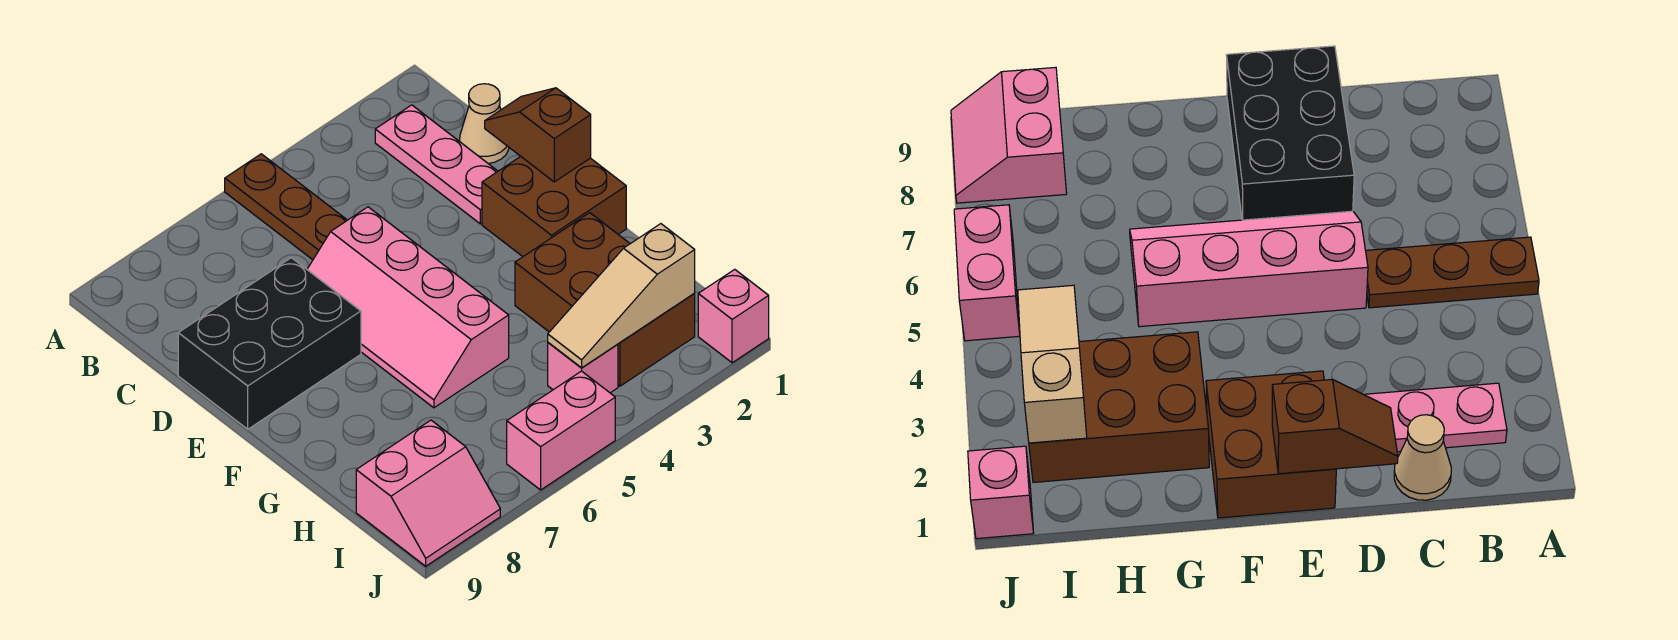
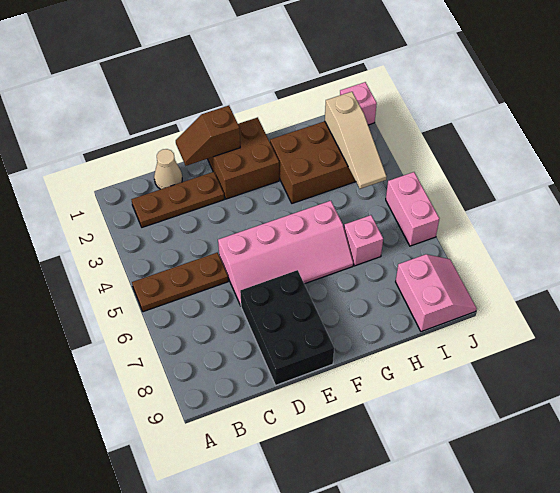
pink plate B2:D2 level 1 -> brown plate B2:D2 level 1
pink brick I4 level 1 -> pink brick H6 level 1

